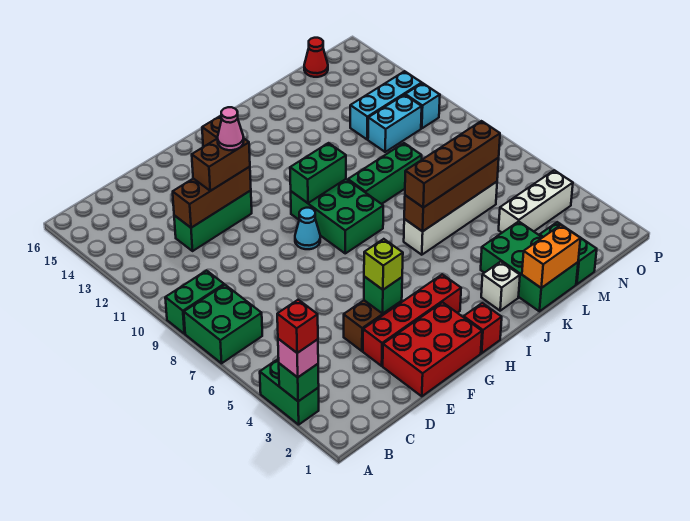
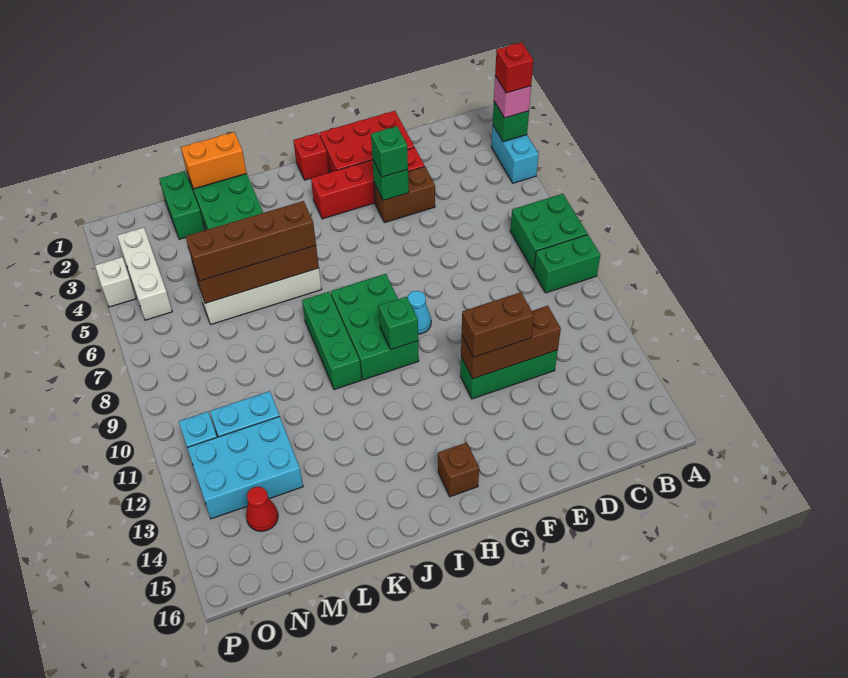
green brick A3:A4 level 1 -> cyan brick A3:A4 level 1
lime brick F4 level 3 -> green brick F4 level 3
pink cone F12 level 4 -> none
green brick H10:I10 level 2 -> green brick H10 level 2
white brick J2 level 1 -> white brick P4 level 1
green brick J9:L9 level 1 -> green brick J8:J10 level 1
white brick M4:O4 level 1 -> white brick O3:O5 level 1
cyan brick M12:O12 level 1 -> cyan brick M12:O13 level 1
red cone N16 level 1 -> red cone N14 level 1

